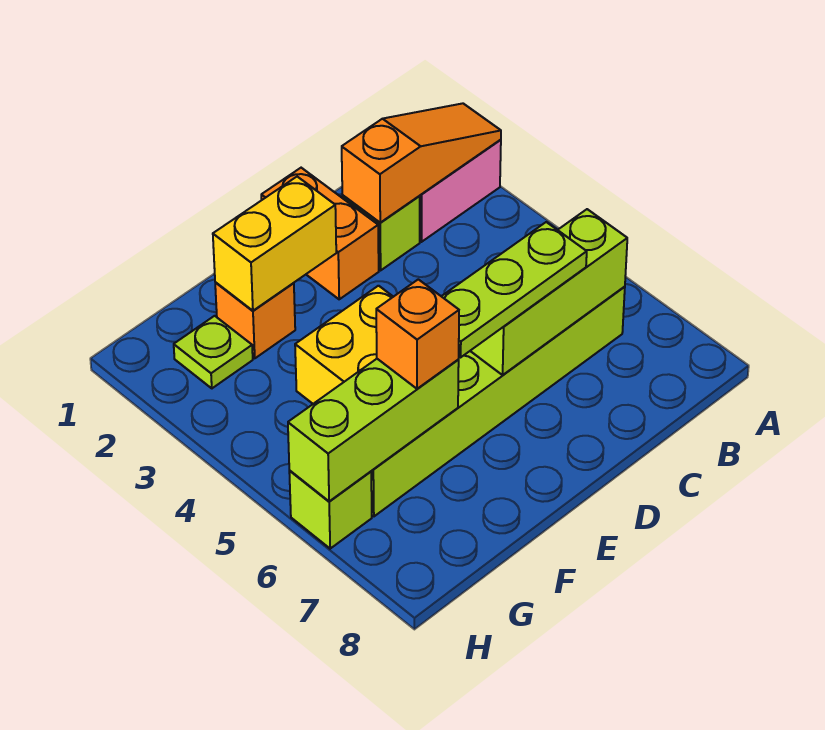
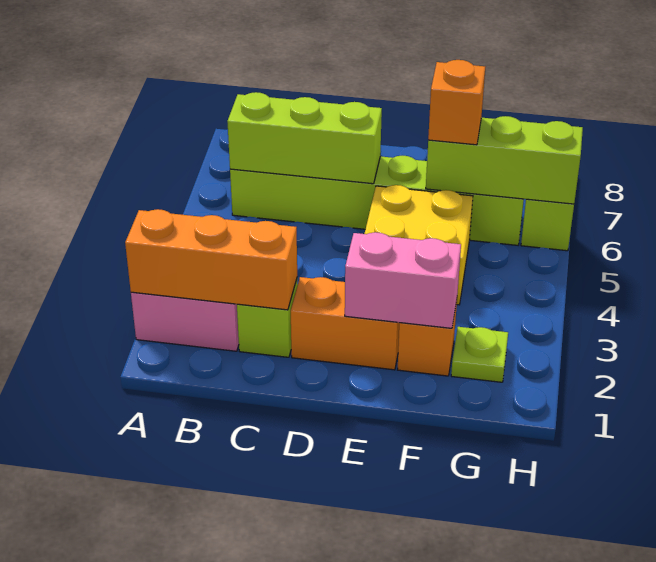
orange slope A2:C2 level 2 top C -> orange brick A2:C2 level 2
lime plate C6:E6 level 3 -> none
orange brick D1:D2 level 1 -> orange brick D2:E2 level 1
yellow brick E2:F2 level 2 -> pink brick E2:F2 level 2

